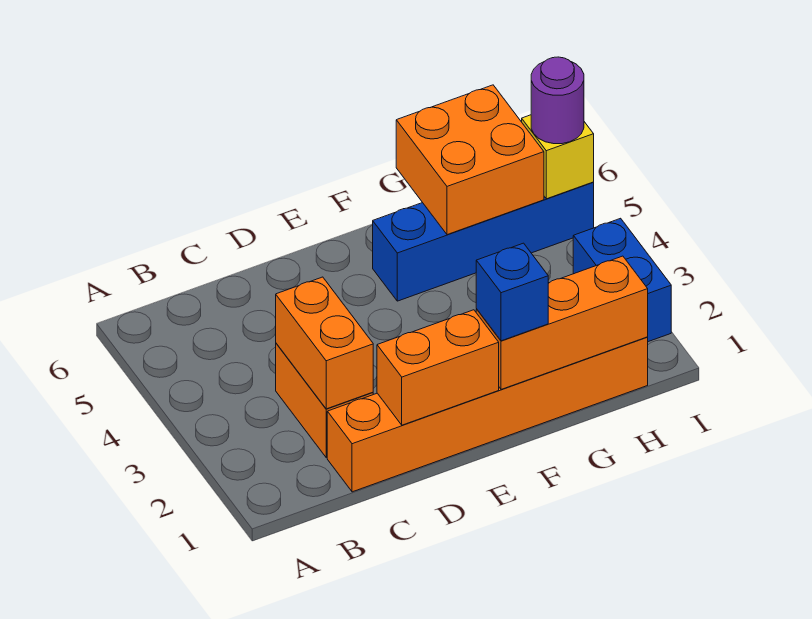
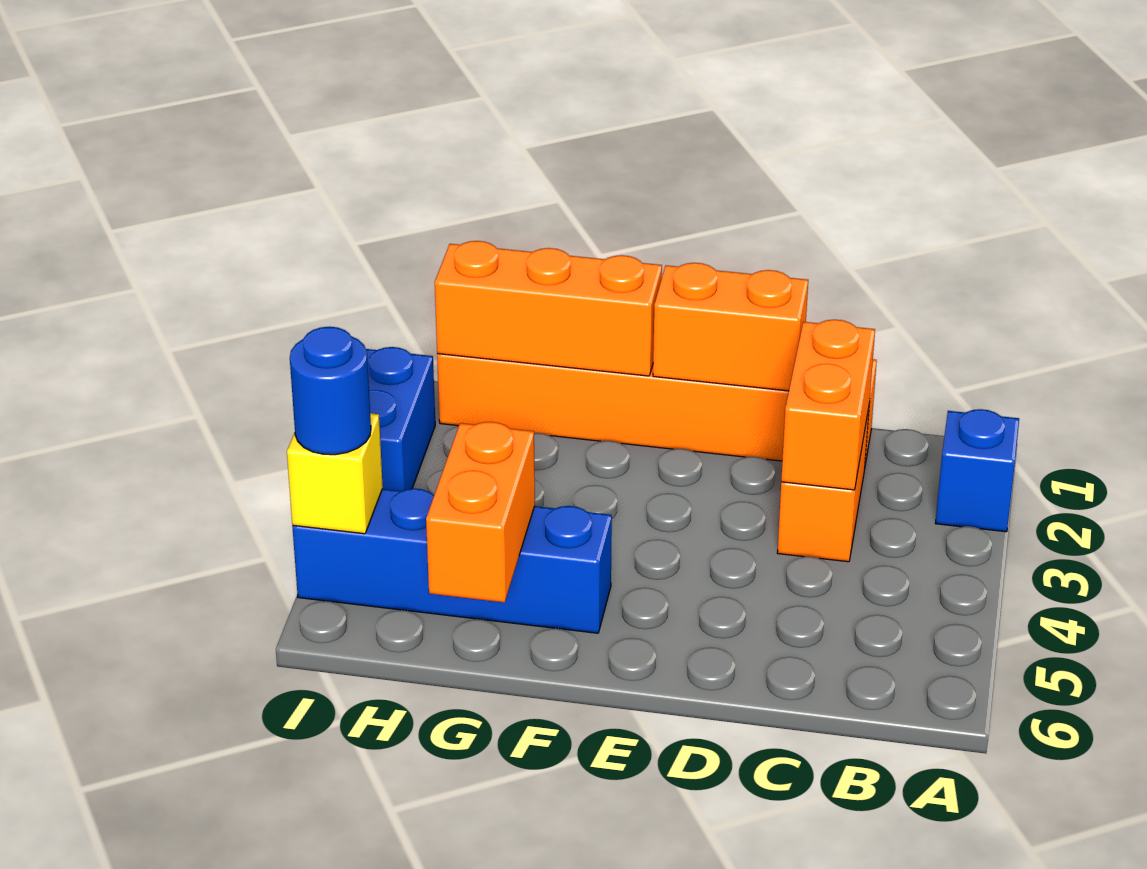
blue brick F1 level 3 -> blue brick A2 level 1
orange brick G5:H6 level 2 -> orange brick G5:G6 level 2
purple round brick I5 level 3 -> blue round brick I5 level 3

